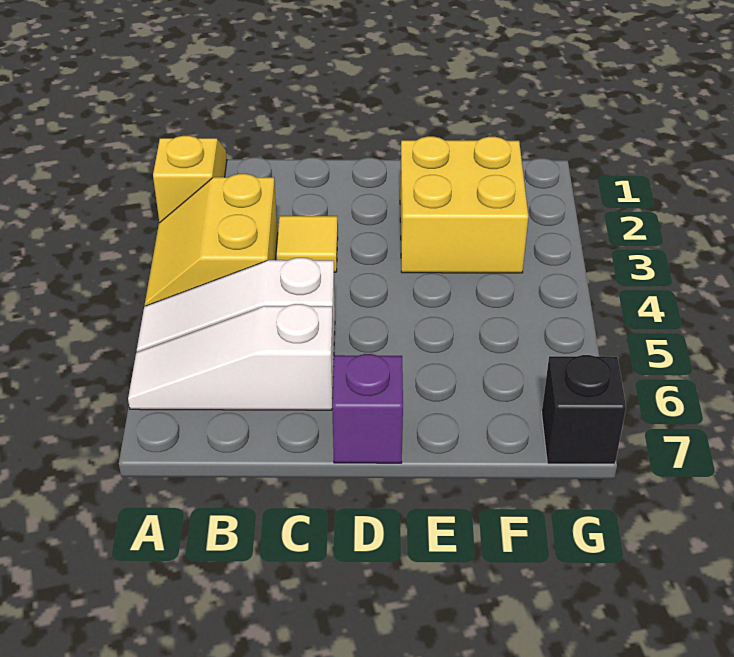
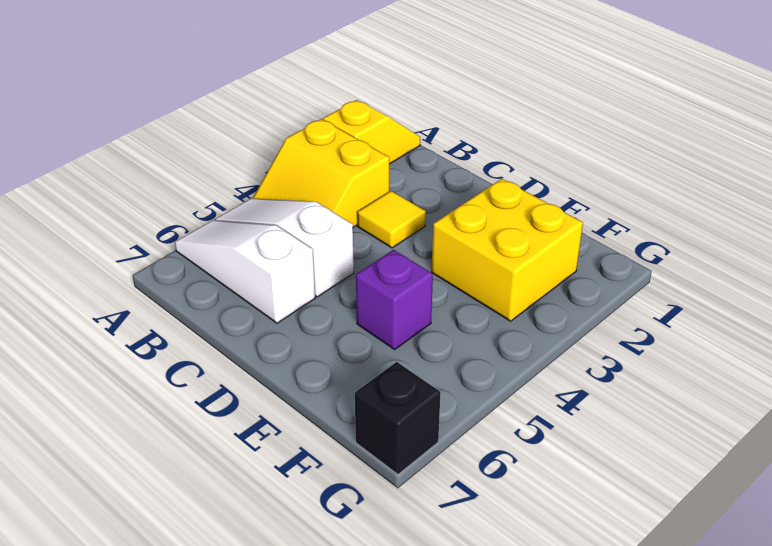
yellow slope A3:B4 level 1 top B -> yellow slope A3:B4 level 1 top 3
purple brick D7 level 1 -> purple brick E5 level 1

